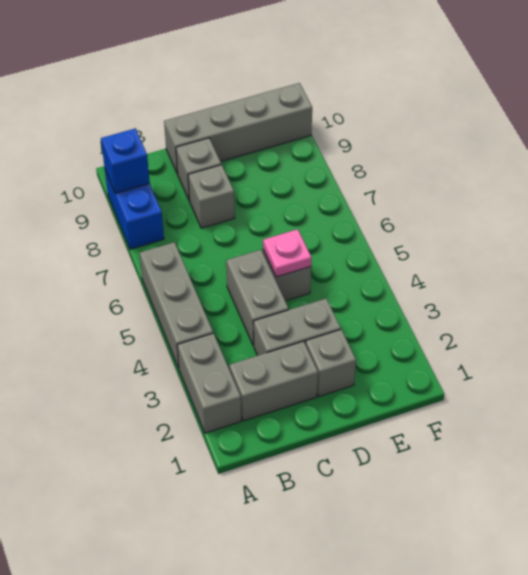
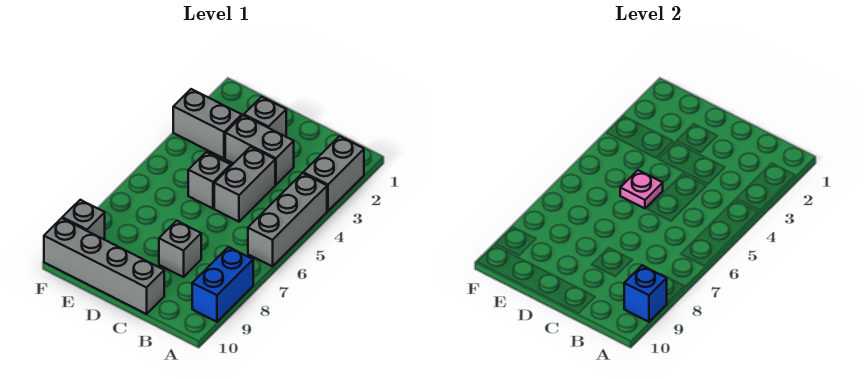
grey brick B2:C2 level 1 -> grey brick E3:F3 level 1
grey brick C9 level 1 -> grey brick F9 level 1

